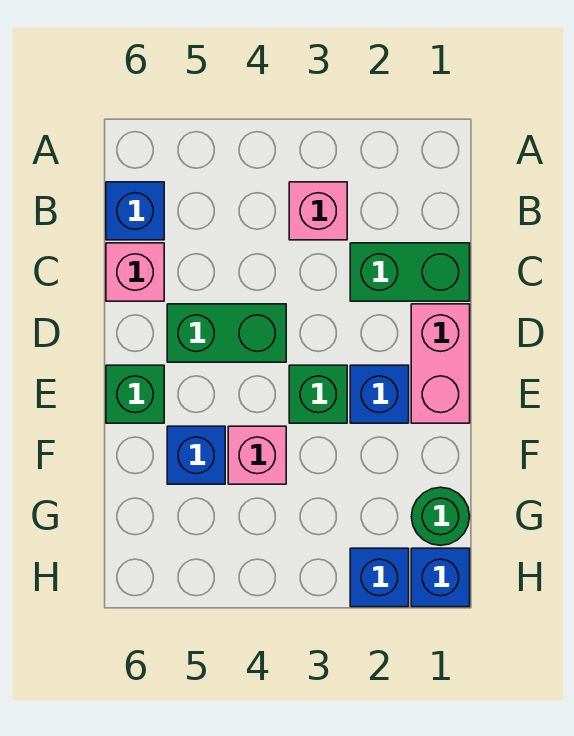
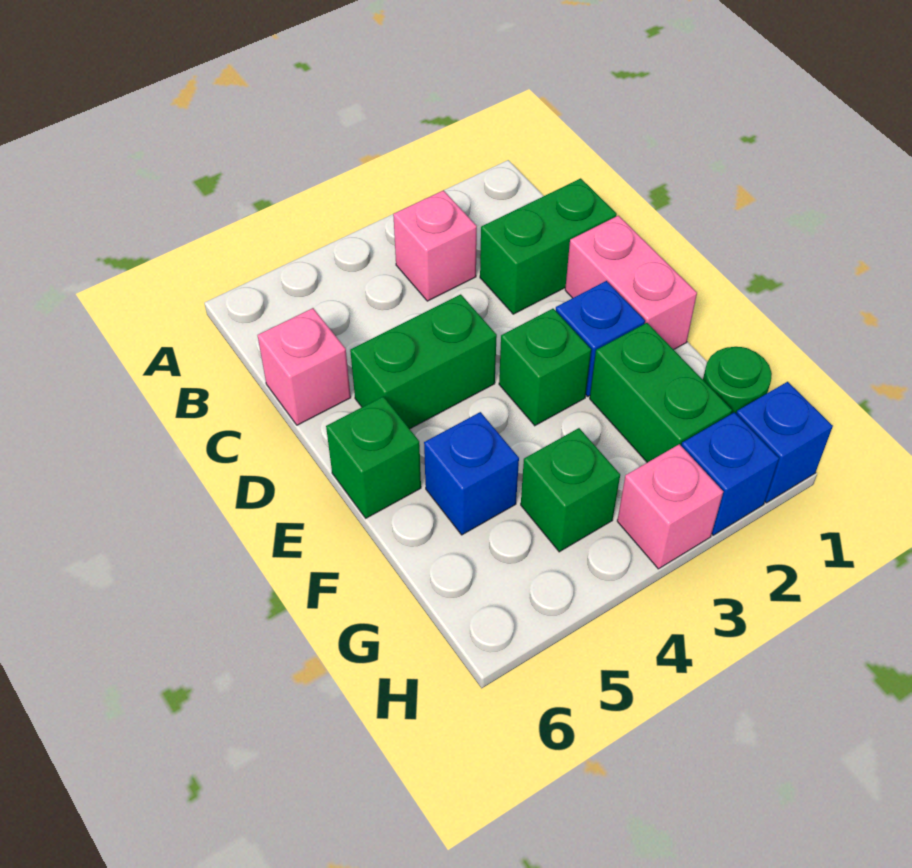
blue brick B6 level 1 -> none
none -> green brick F2:G2 level 1
pink brick F4 level 1 -> pink brick H3 level 1
none -> green brick G4 level 1

